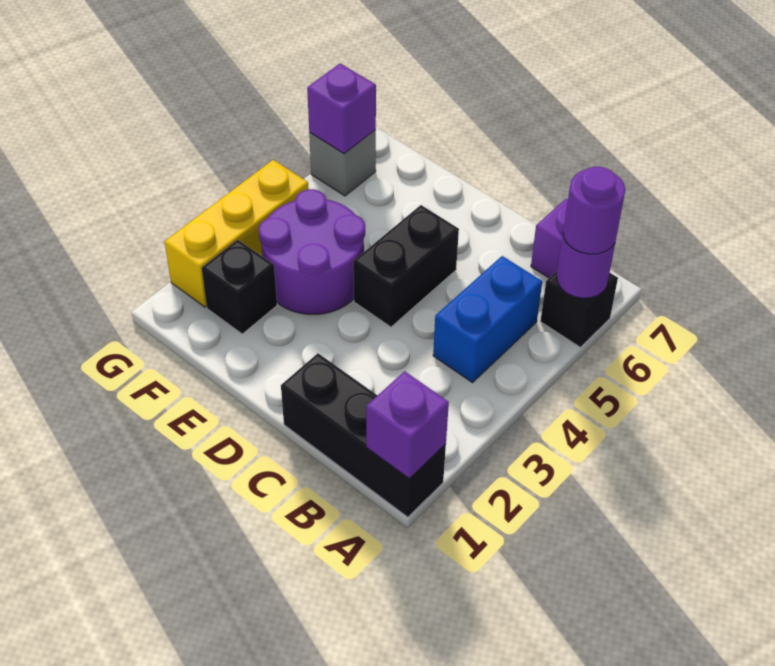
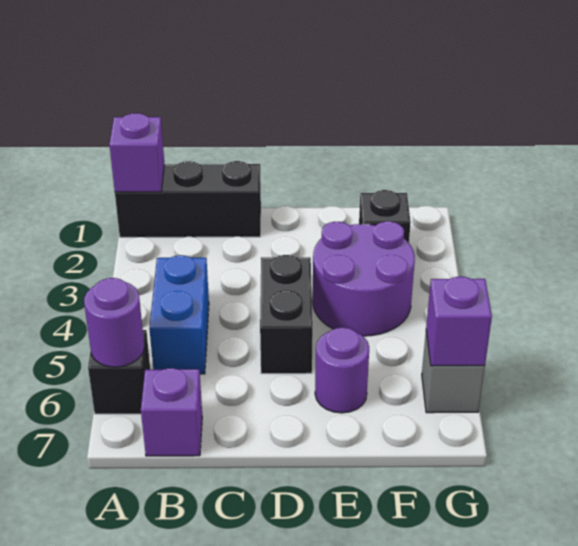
purple round brick A6 level 3 -> purple round brick E6 level 1
yellow brick G2:G4 level 1 -> none

